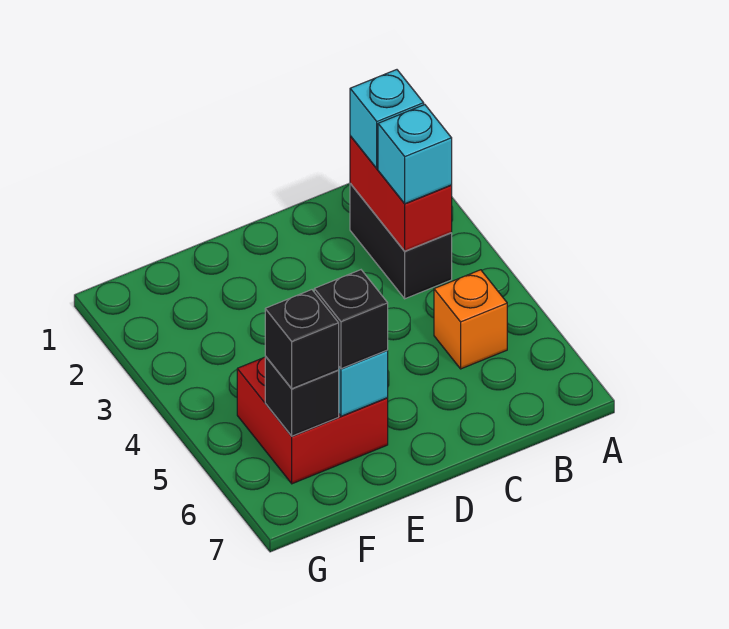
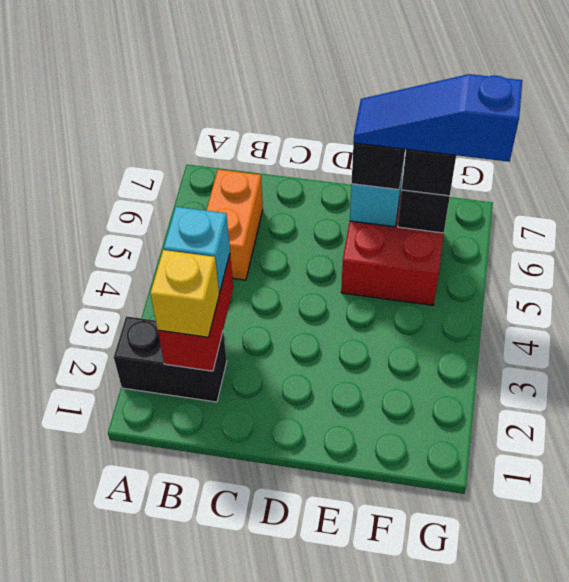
black brick B2:B3 level 1 -> black brick A2:B2 level 1
cyan brick B2 level 3 -> yellow brick B2 level 3
orange brick B5 level 1 -> orange brick B5:B6 level 1
none -> blue slope E6:G6 level 4 top G

